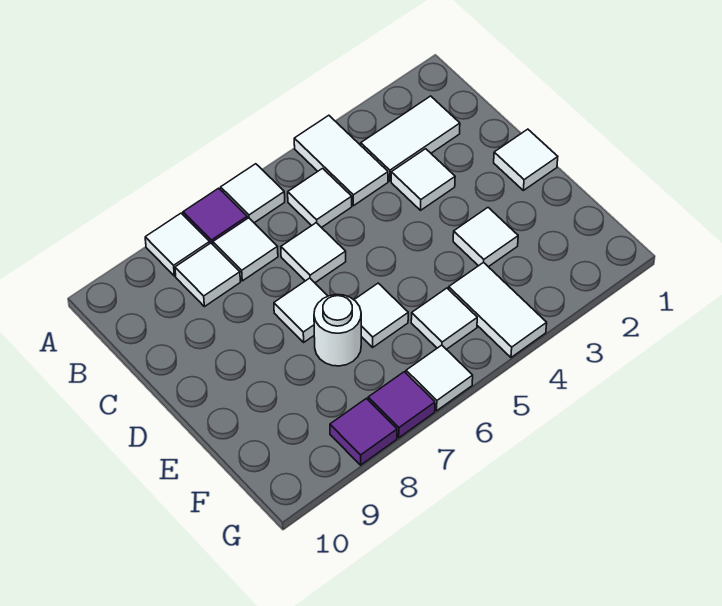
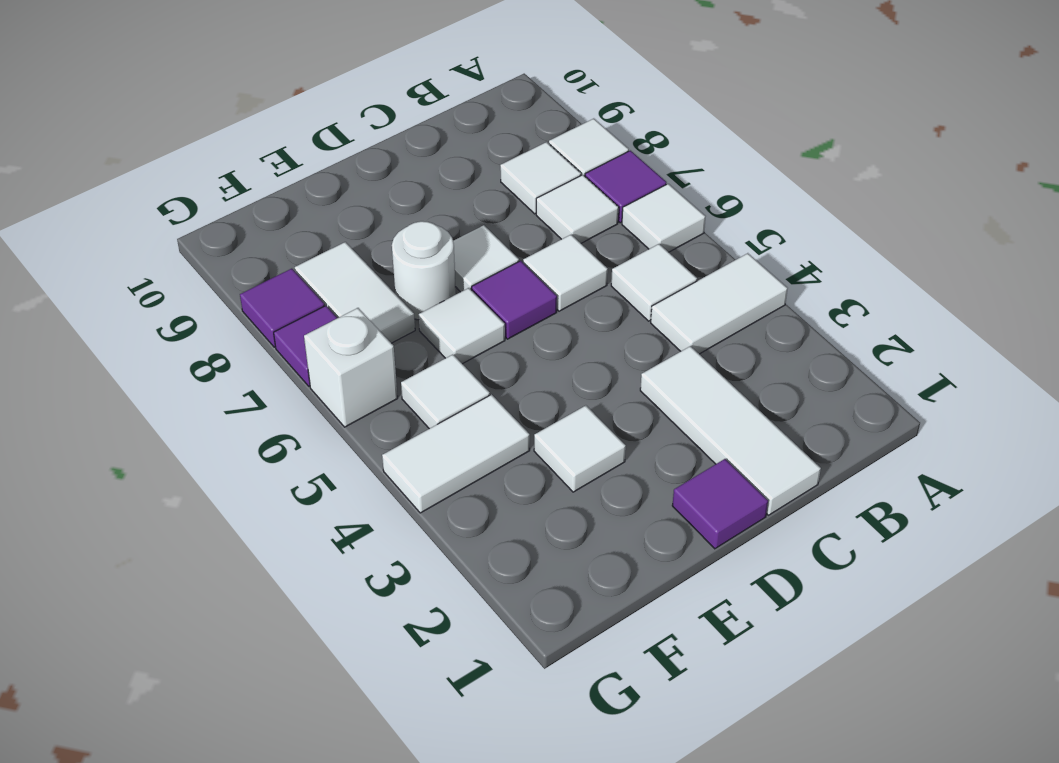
white tile B2:B3 level 1 -> white tile F7:F8 level 1
white tile C3 level 1 -> white tile C1:C3 level 1
white tile D1 level 1 -> purple tile D1 level 1
none -> purple tile D6 level 1
white tile G6 level 1 -> white brick G6 level 1

